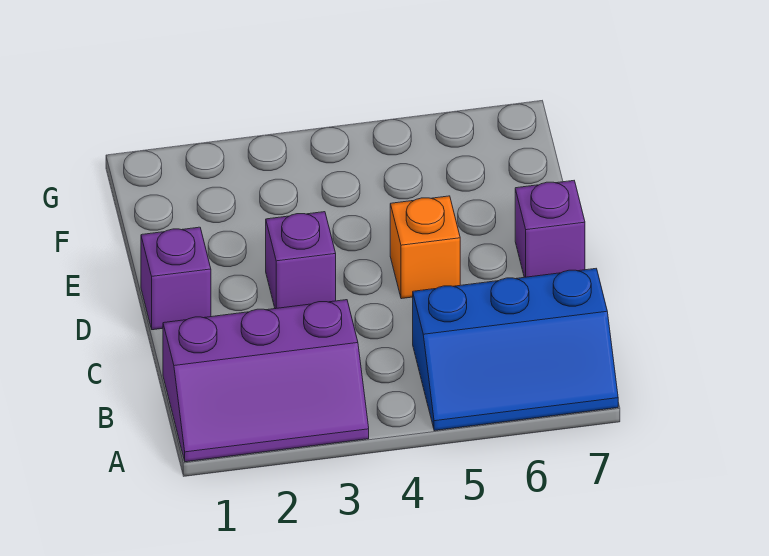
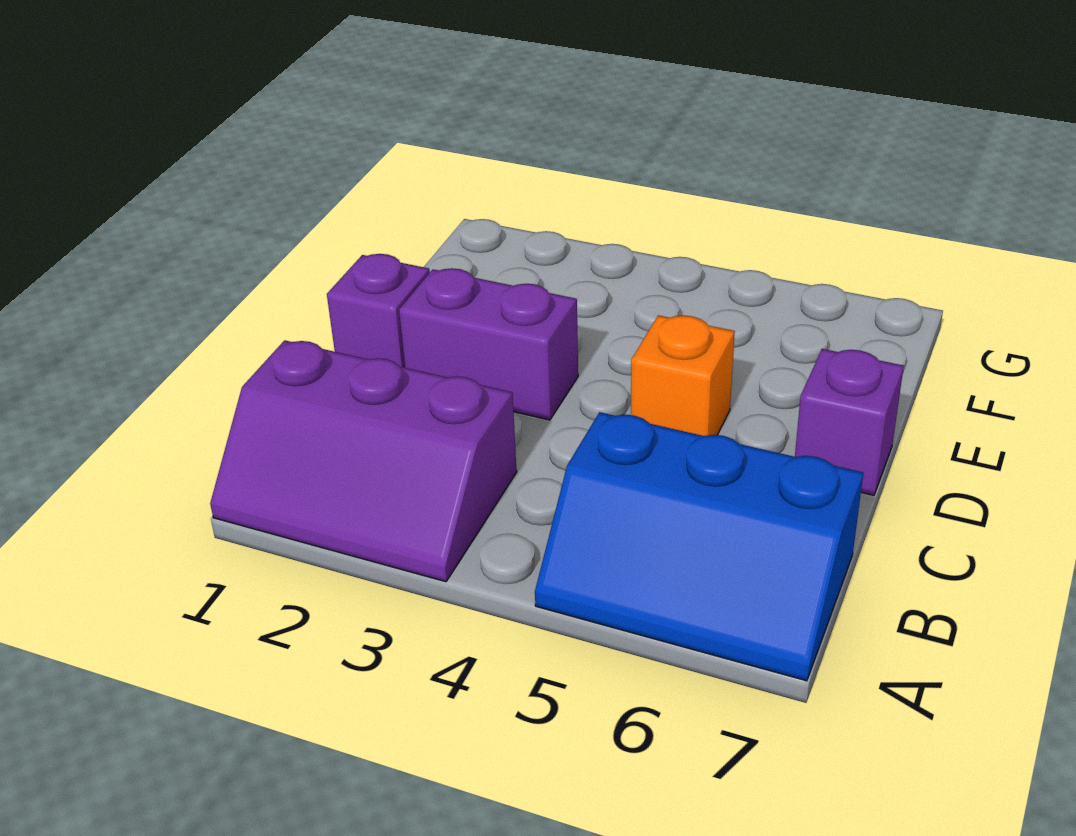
purple brick D3 level 1 -> purple brick D2:D3 level 1

